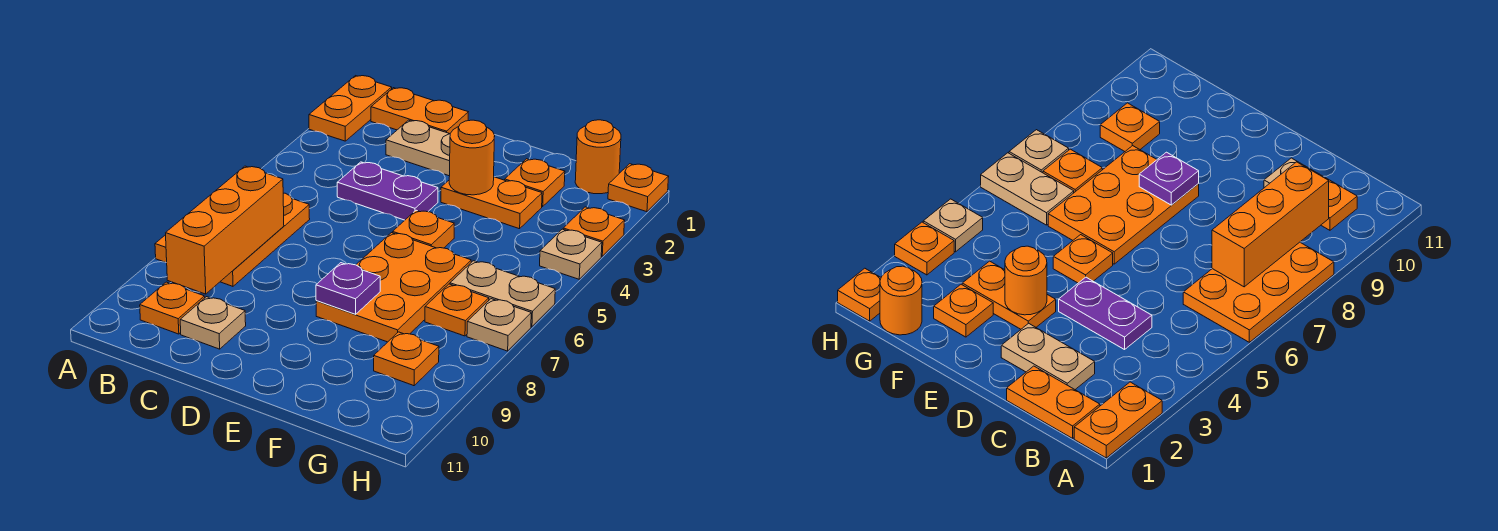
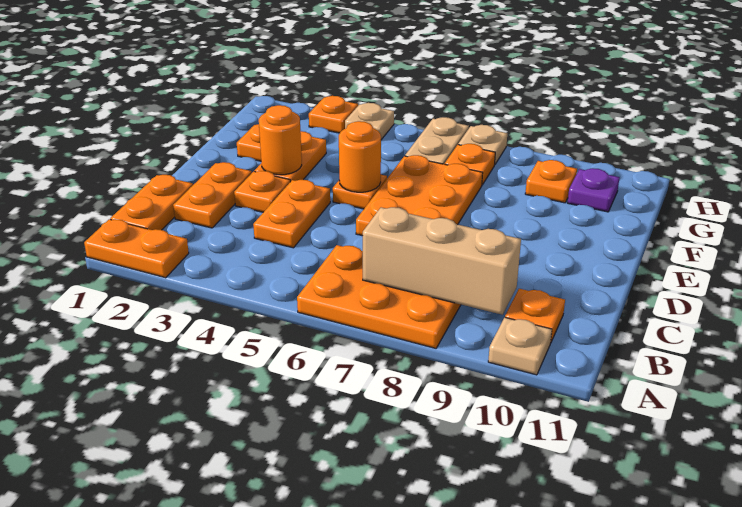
orange brick B7:B9 level 2 -> tan brick B7:B9 level 2
tan plate C2:D2 level 1 -> orange plate C2:D2 level 1
purple plate C4:D4 level 1 -> orange plate C4:D4 level 1
tan plate C10 level 1 -> tan plate A10 level 1
orange plate E6:F8 level 1 -> orange plate D6:F7 level 1
purple plate E8 level 2 -> purple plate G10 level 1
orange round brick G1 level 1 -> orange round brick E5 level 2
orange plate H1 level 1 -> orange plate D3 level 1

